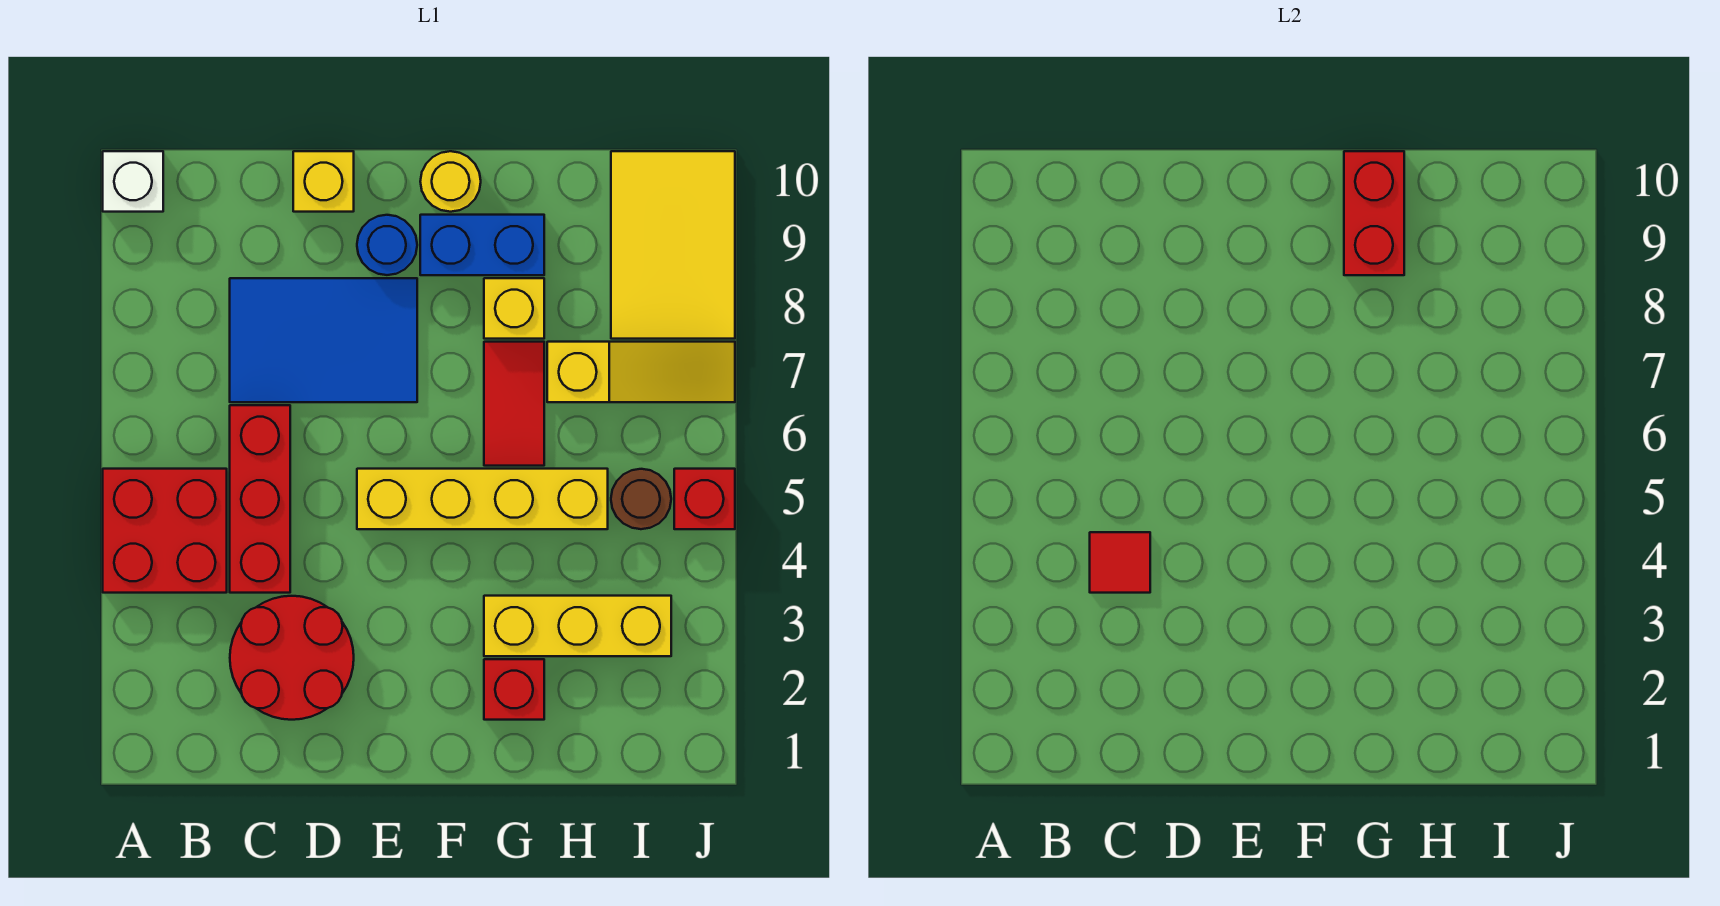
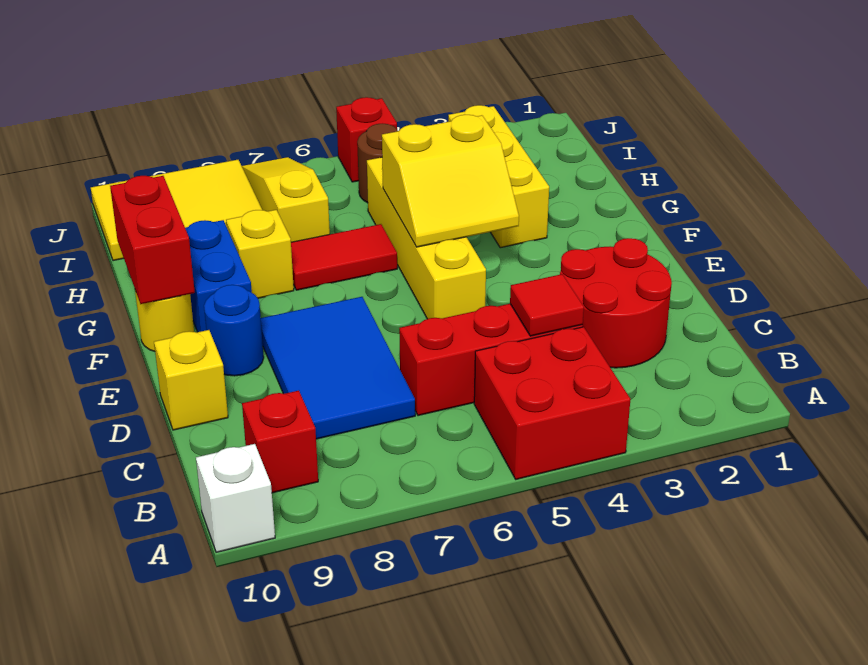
none -> yellow slope F4:G5 level 2 top G
red brick G2 level 1 -> red brick B9 level 1
red brick G9:G10 level 2 -> red brick F10:G10 level 2

